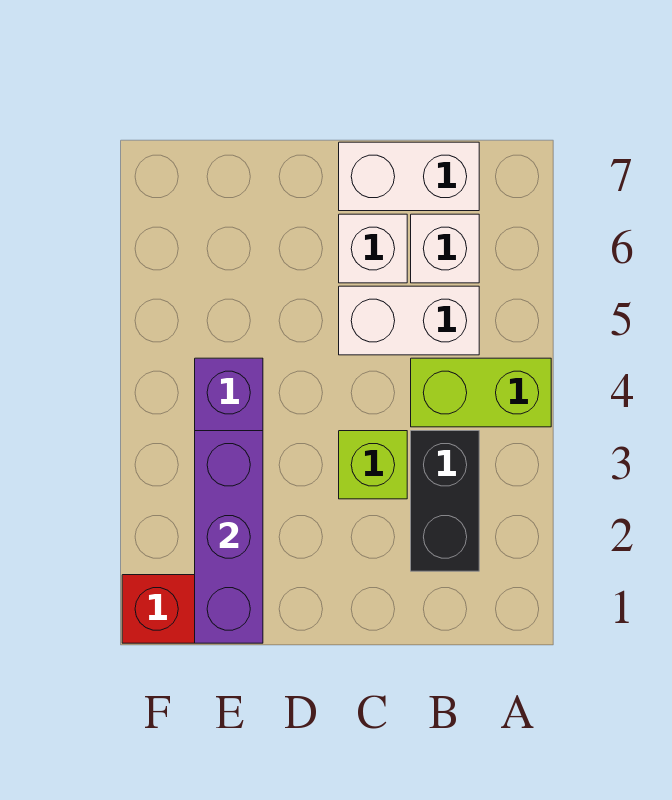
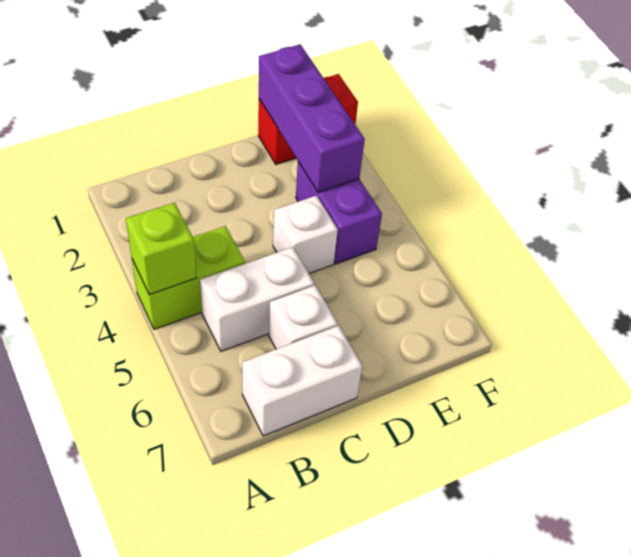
black brick B2:B3 level 1 -> none
white brick B6 level 1 -> white brick D4 level 1
lime brick C3 level 1 -> lime brick A4 level 2

